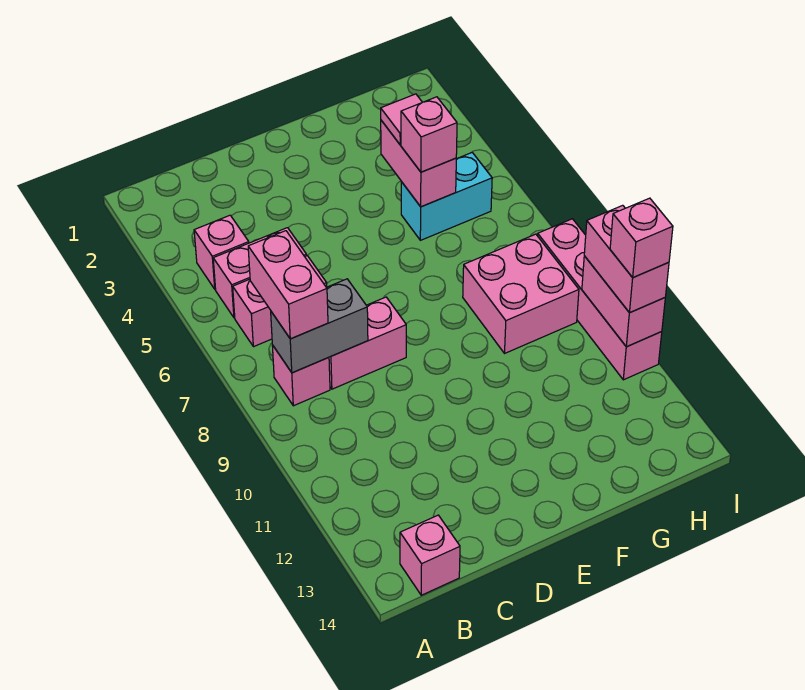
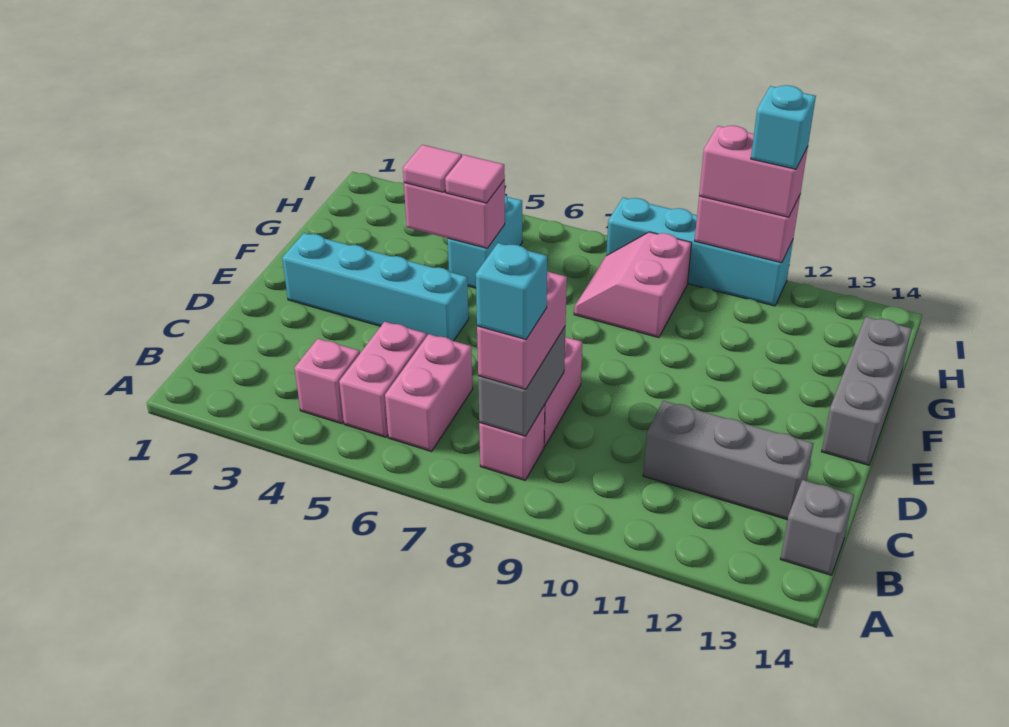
pink brick B7:B8 level 3 -> pink brick B8:C8 level 3
none -> cyan brick B8 level 4
pink brick B14 level 1 -> grey brick B14 level 1
none -> grey brick C11:C13 level 1
none -> cyan brick E2:E5 level 1
none -> grey brick E14:G14 level 1
pink brick G5 level 3 -> pink tile G5 level 3
pink brick G8:H9 level 1 -> pink slope G8:H9 level 1 top 9
pink brick I8:I11 level 1 -> cyan brick I8:I11 level 1
pink brick I11 level 4 -> cyan brick I11 level 4

